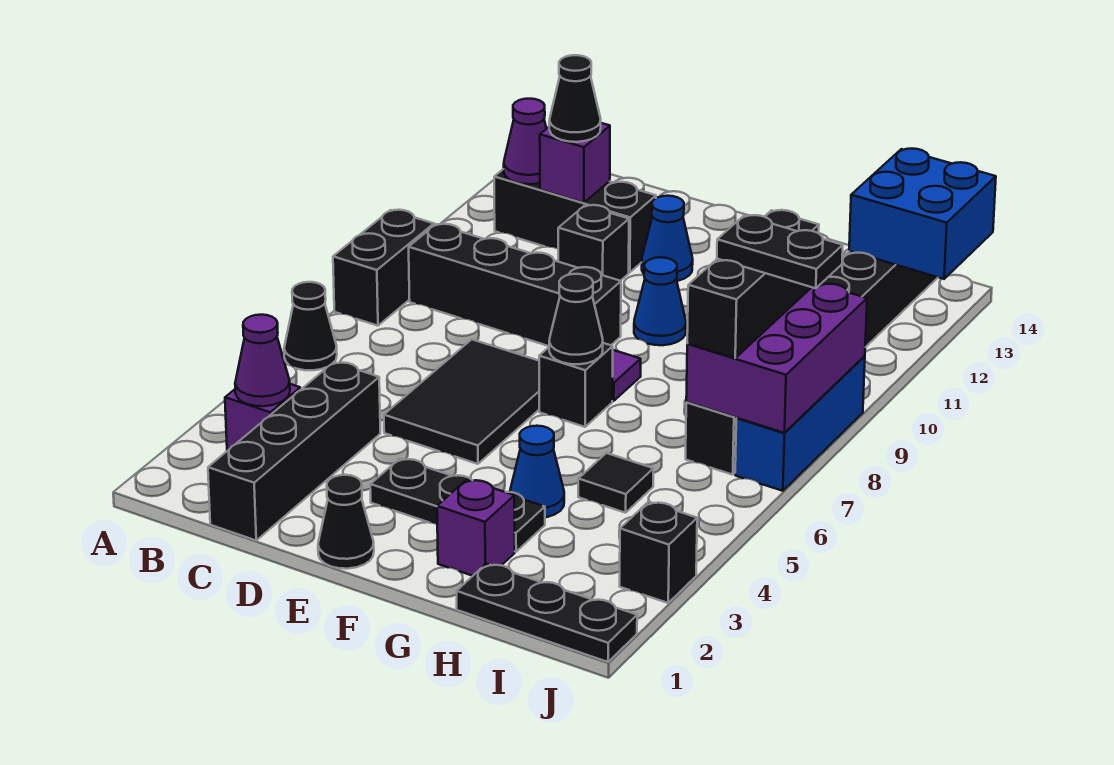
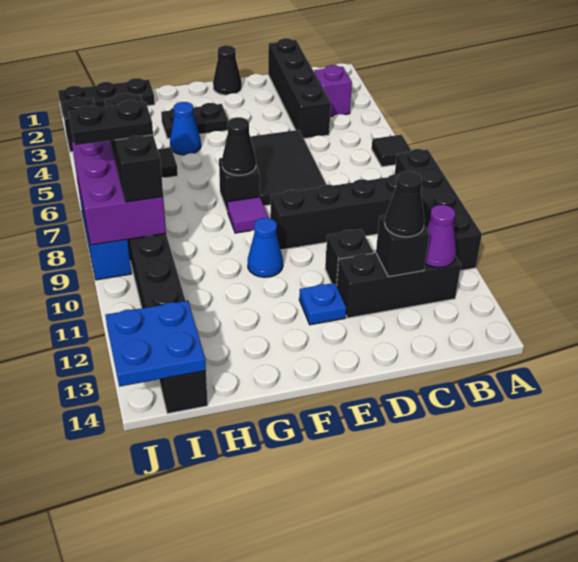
black cone A6 level 1 -> black tile A6 level 1
black brick A8:A9 level 1 -> black brick A8:A11 level 1
purple cone B3 level 2 -> none
purple brick C12 level 2 -> black brick C12 level 2
black plate E3:G3 level 1 -> black plate F3:G3 level 1
blue cone E12 level 1 -> blue plate E12 level 1
purple brick G2 level 1 -> none
blue brick I13:J14 level 2 -> blue plate I13:J14 level 2

